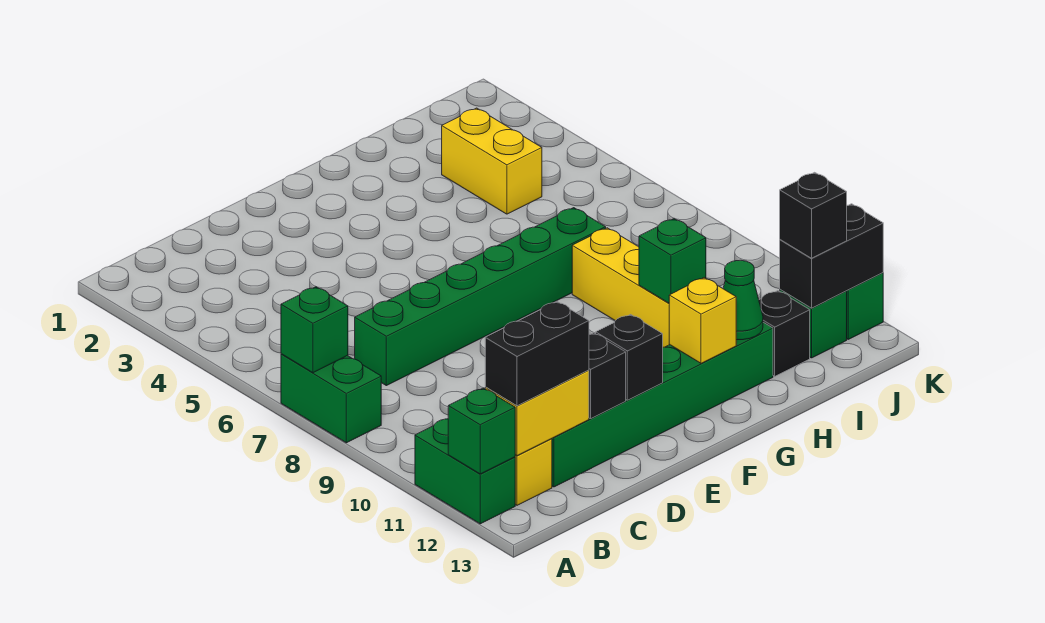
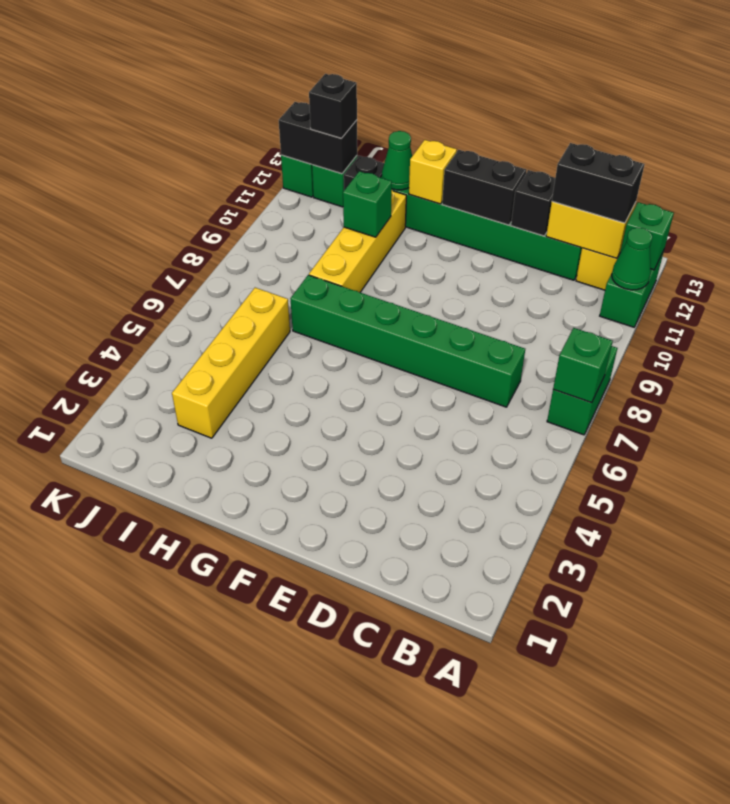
none -> green cone A11 level 2
black brick E12 level 2 -> black brick E12:F12 level 2
yellow brick I3:I4 level 1 -> yellow brick I3:I6 level 1

